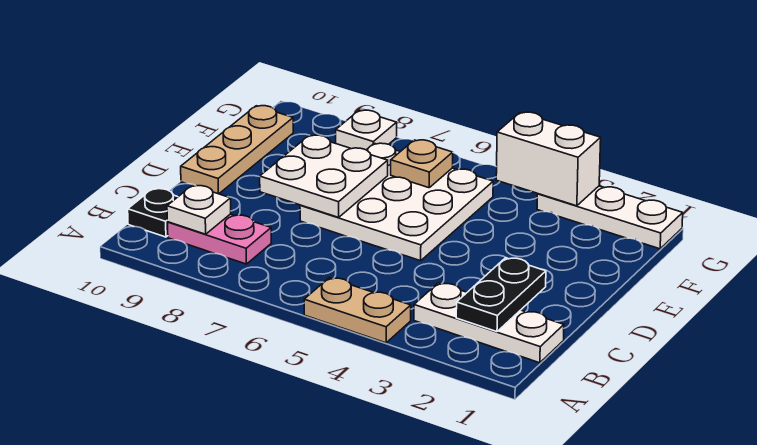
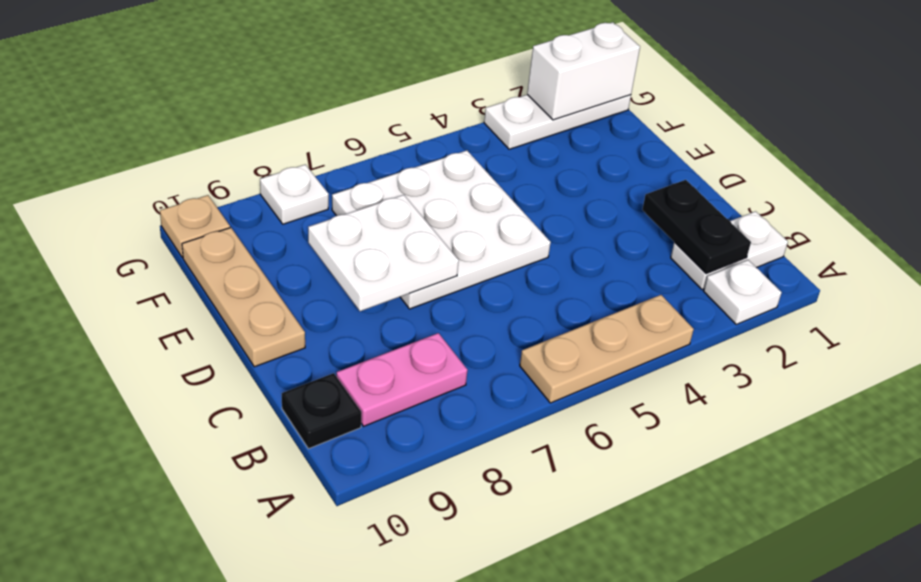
tan plate A4:A5 level 1 -> tan plate A4:A6 level 1
white plate B1:B3 level 1 -> white plate B1:B2 level 1
white plate B9 level 2 -> white plate A2 level 1
tan plate F6 level 2 -> tan plate G10 level 1
white brick G3:G4 level 2 -> white brick G1:G2 level 2

